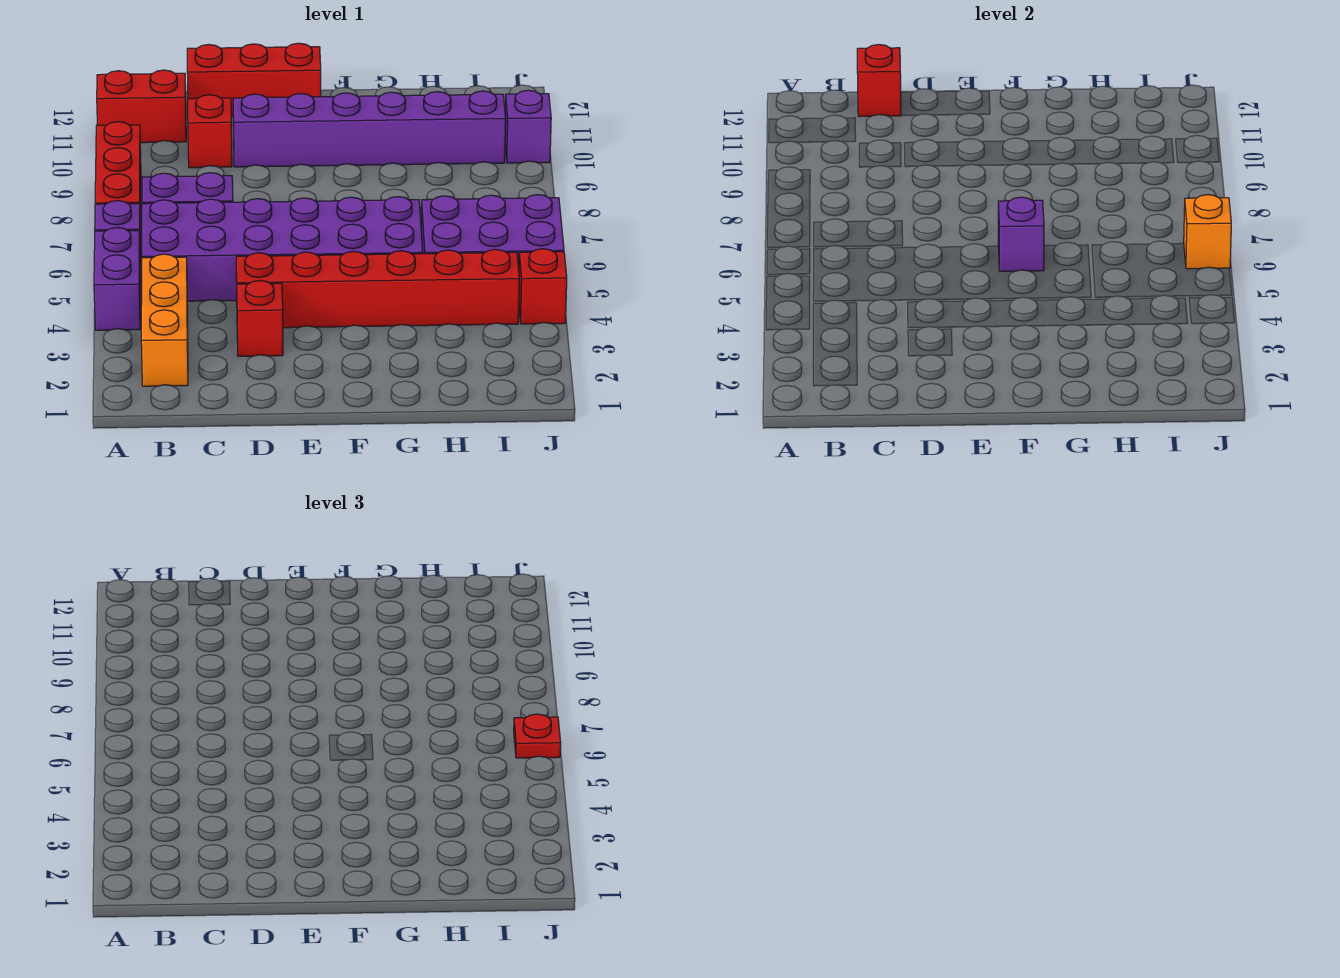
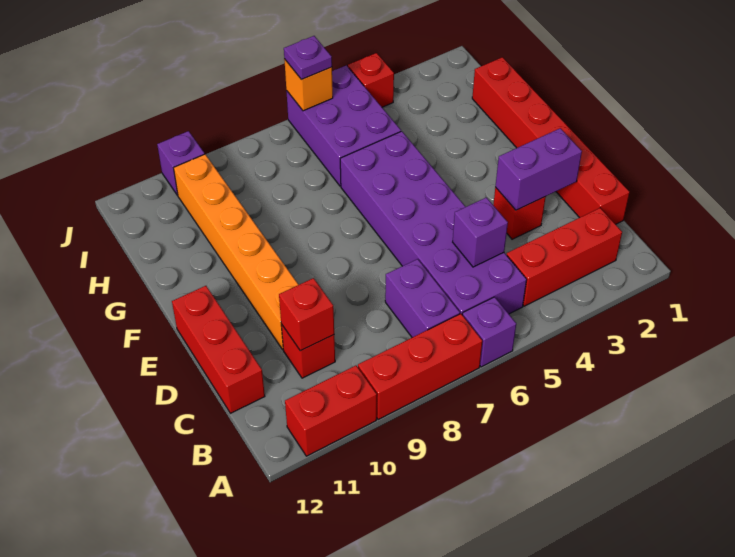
purple brick A4:A5 level 1 -> purple brick D2:D3 level 2
red brick A11:B11 level 1 -> red brick A10:A11 level 1
orange brick B2:B4 level 1 -> red brick B2:B4 level 1
red brick C12 level 2 -> red brick C10 level 2
red brick D4:I4 level 1 -> red brick C1:H1 level 1
purple brick D10:I10 level 1 -> orange brick D10:I10 level 1
purple brick F6 level 2 -> purple brick C5 level 2
red plate J6 level 3 -> purple plate J6 level 3

